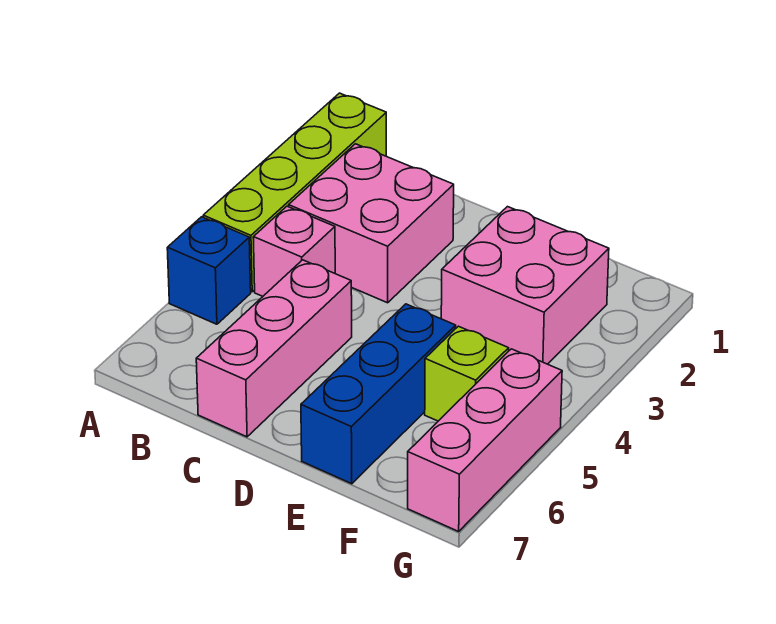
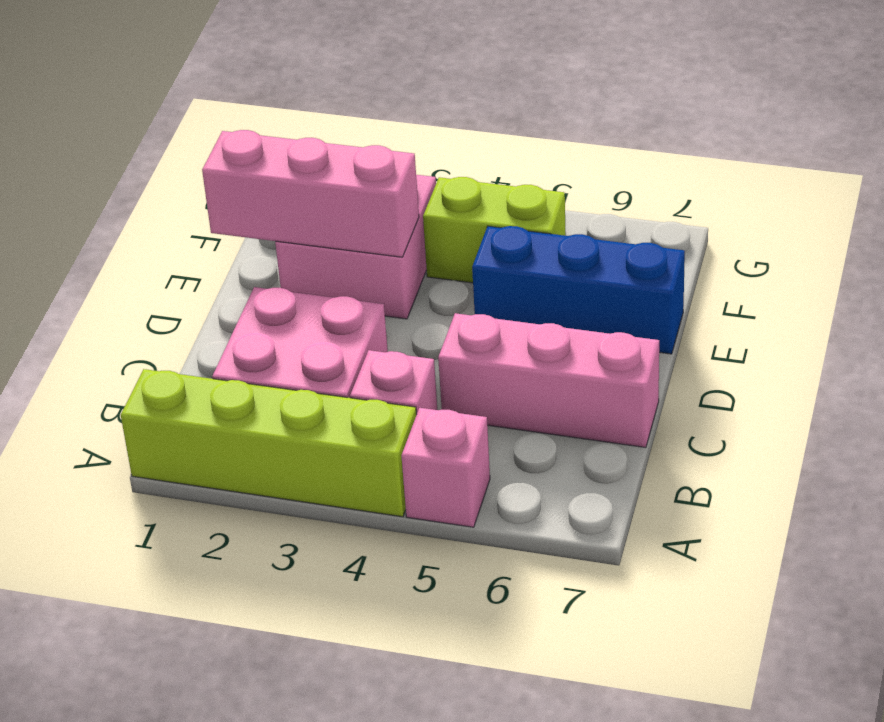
blue brick A5 level 1 -> pink brick A5 level 1
lime brick F5 level 1 -> lime brick F4:F5 level 1
pink brick G5:G7 level 1 -> pink brick E1:E3 level 2

